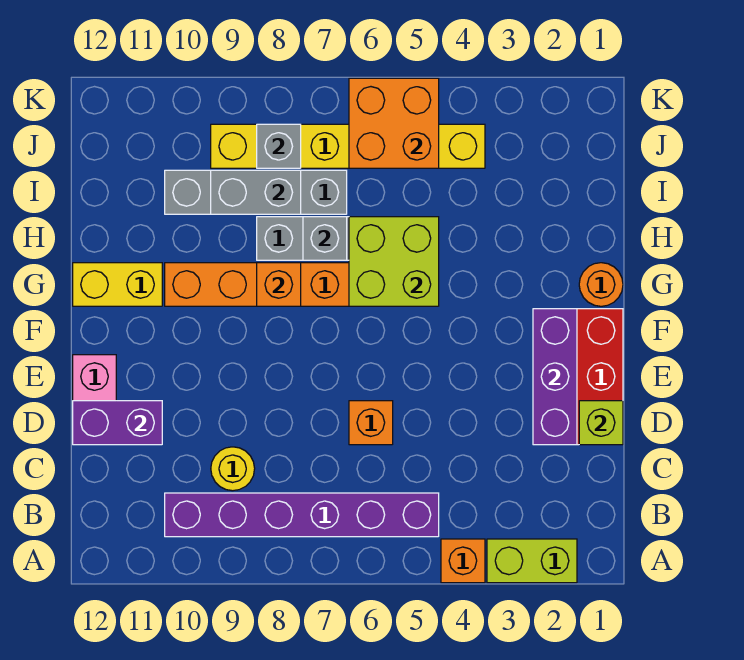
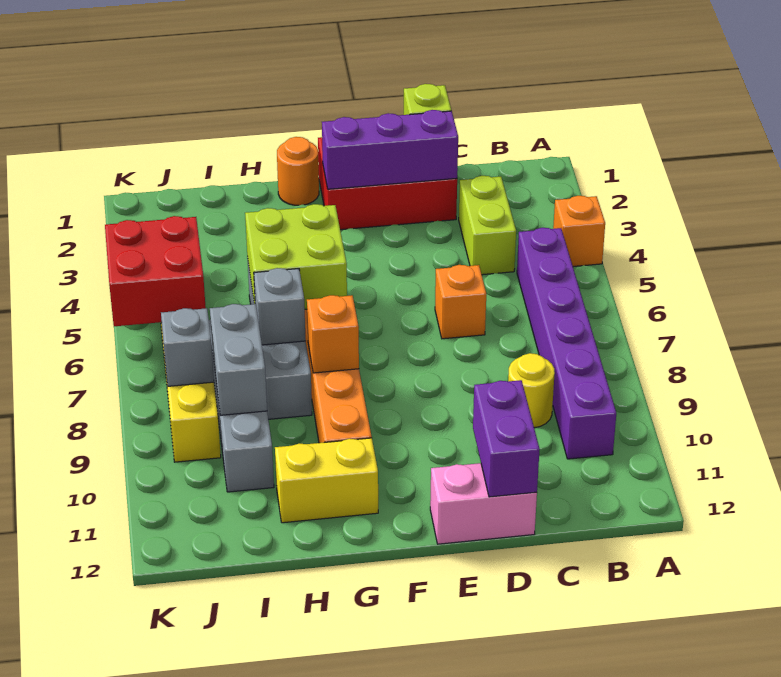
lime brick A2:A3 level 1 -> lime brick C3:C4 level 1
yellow brick G11:G12 level 1 -> yellow brick G11:H11 level 1
orange brick J5:K6 level 2 -> red brick J5:K6 level 2

